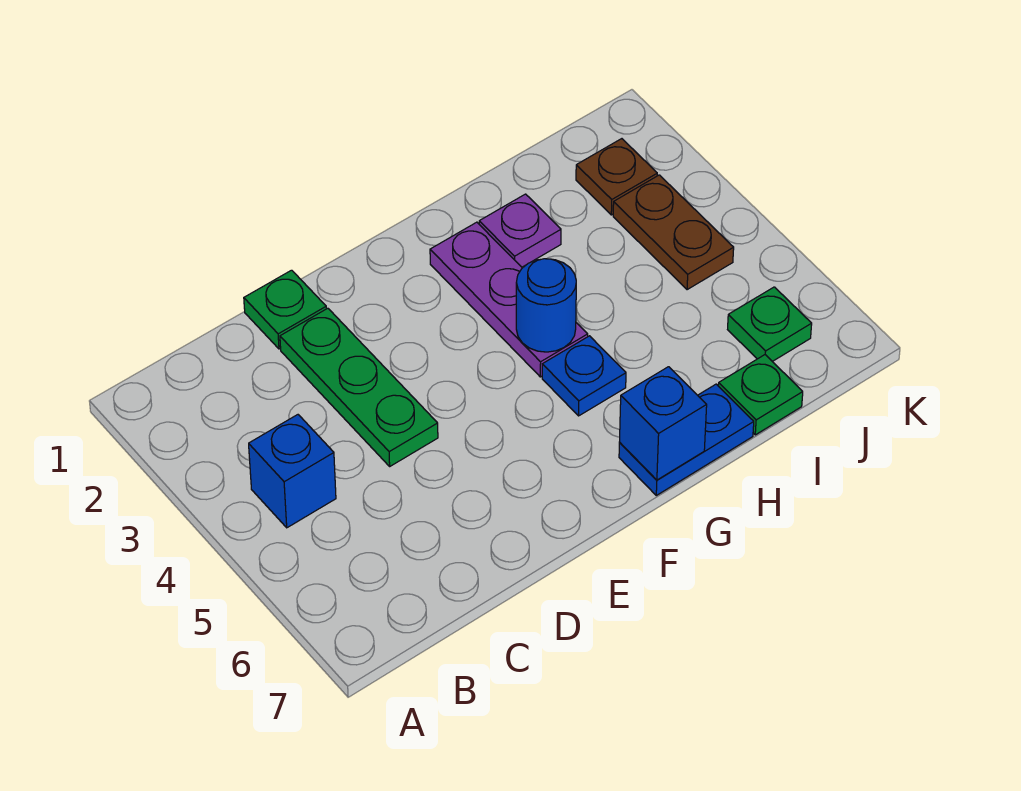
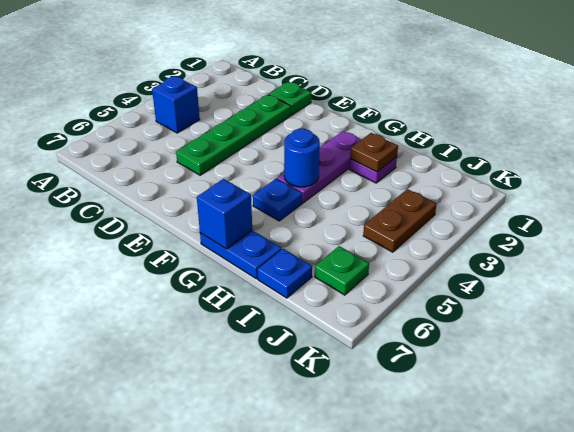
green plate D2:D4 level 1 -> green plate D2:D5 level 1
green plate I7 level 1 -> blue plate I7 level 1
brown plate J2 level 1 -> brown plate H2 level 2

